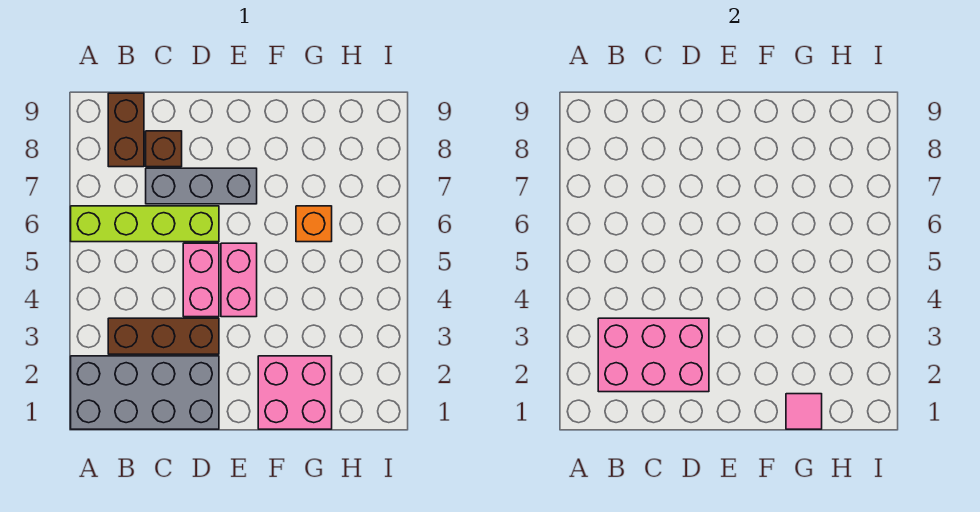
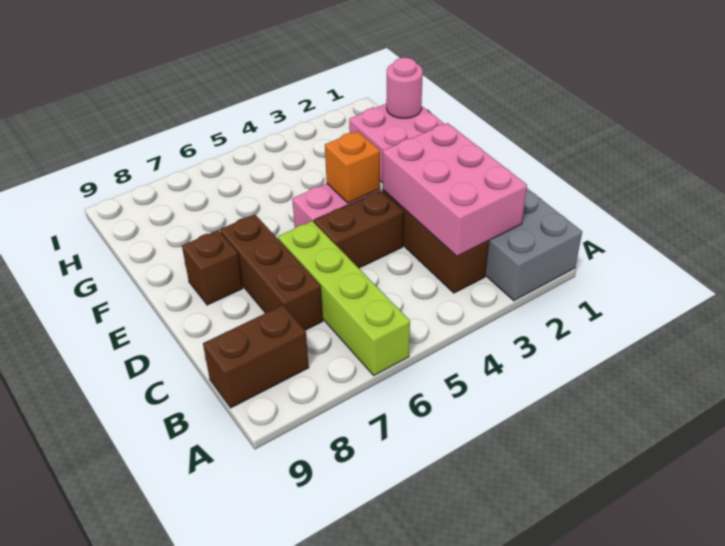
grey brick C7:E7 level 1 -> brown brick C7:E7 level 1
brown brick C8 level 1 -> brown brick E8 level 1
pink brick D4:D5 level 1 -> brown brick D4:D5 level 1
pink tile G1 level 2 -> pink round brick G1 level 2
orange brick G6 level 1 -> orange brick E4 level 2

